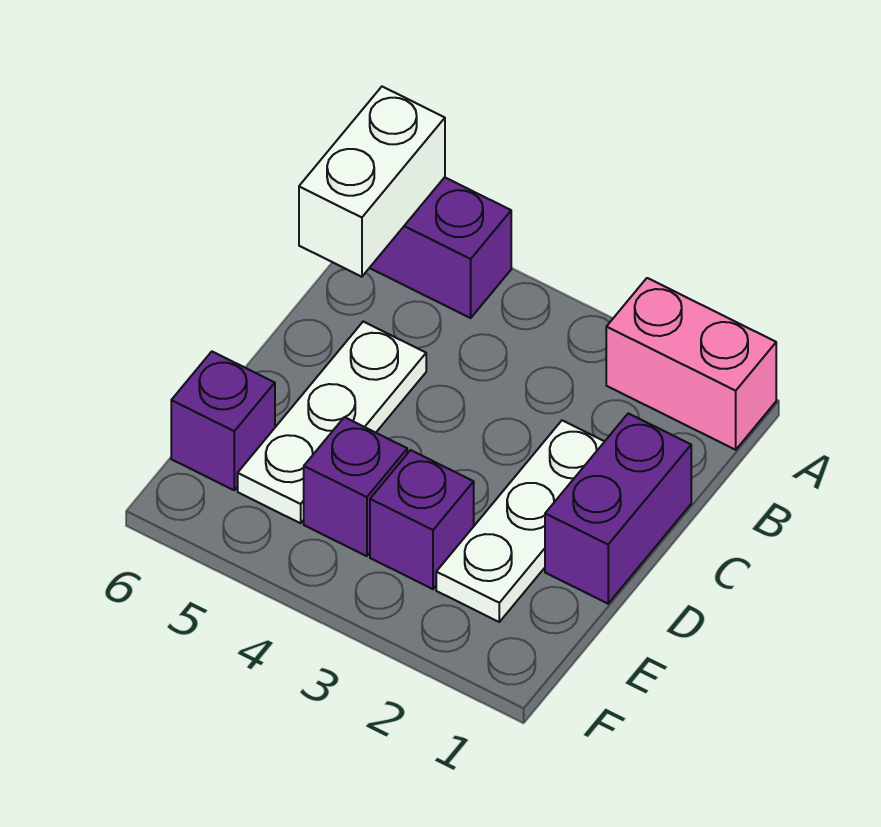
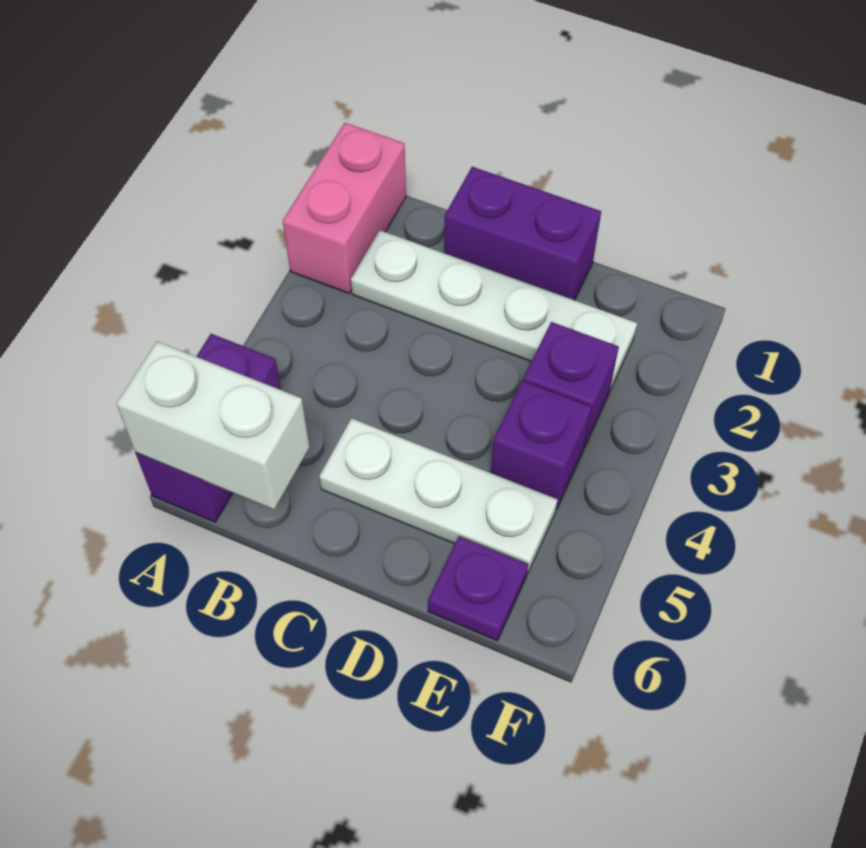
white plate C2:E2 level 1 -> white plate B2:E2 level 1
purple brick E6 level 1 -> purple plate E6 level 1

